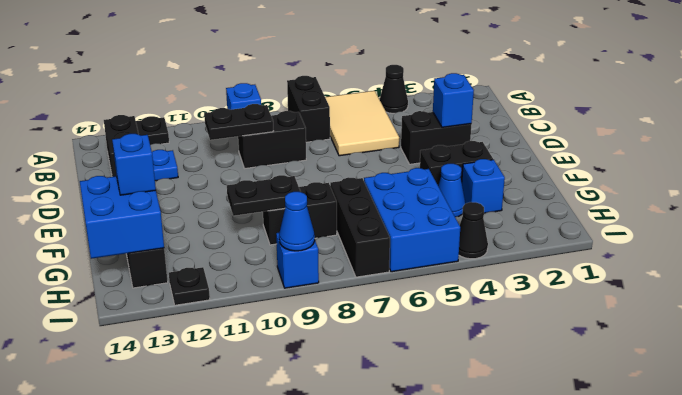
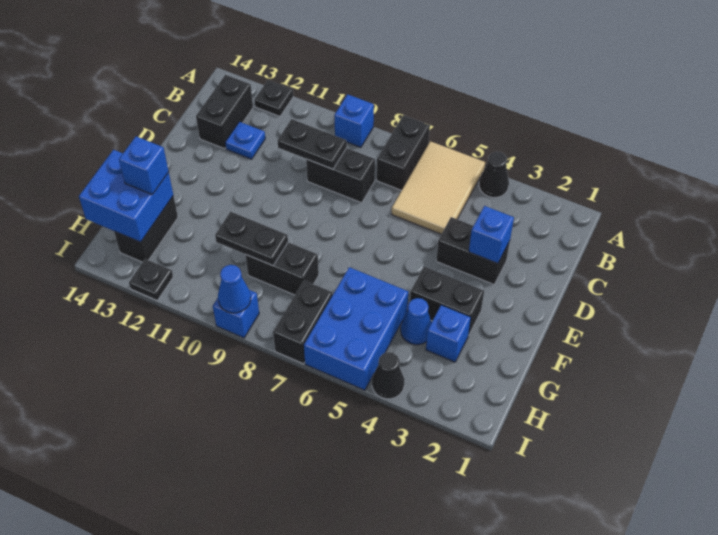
black brick G7:I7 level 1 -> black brick H7:I7 level 1

